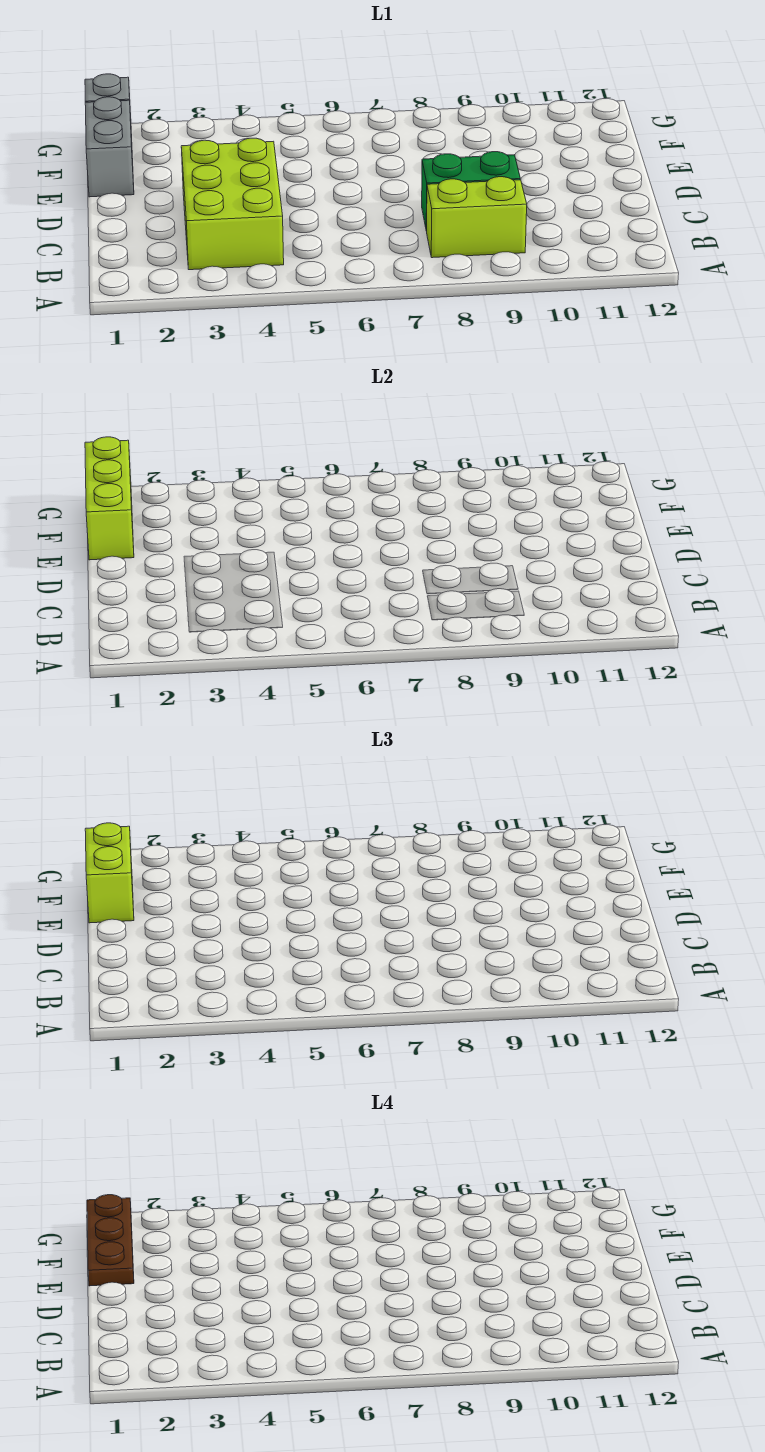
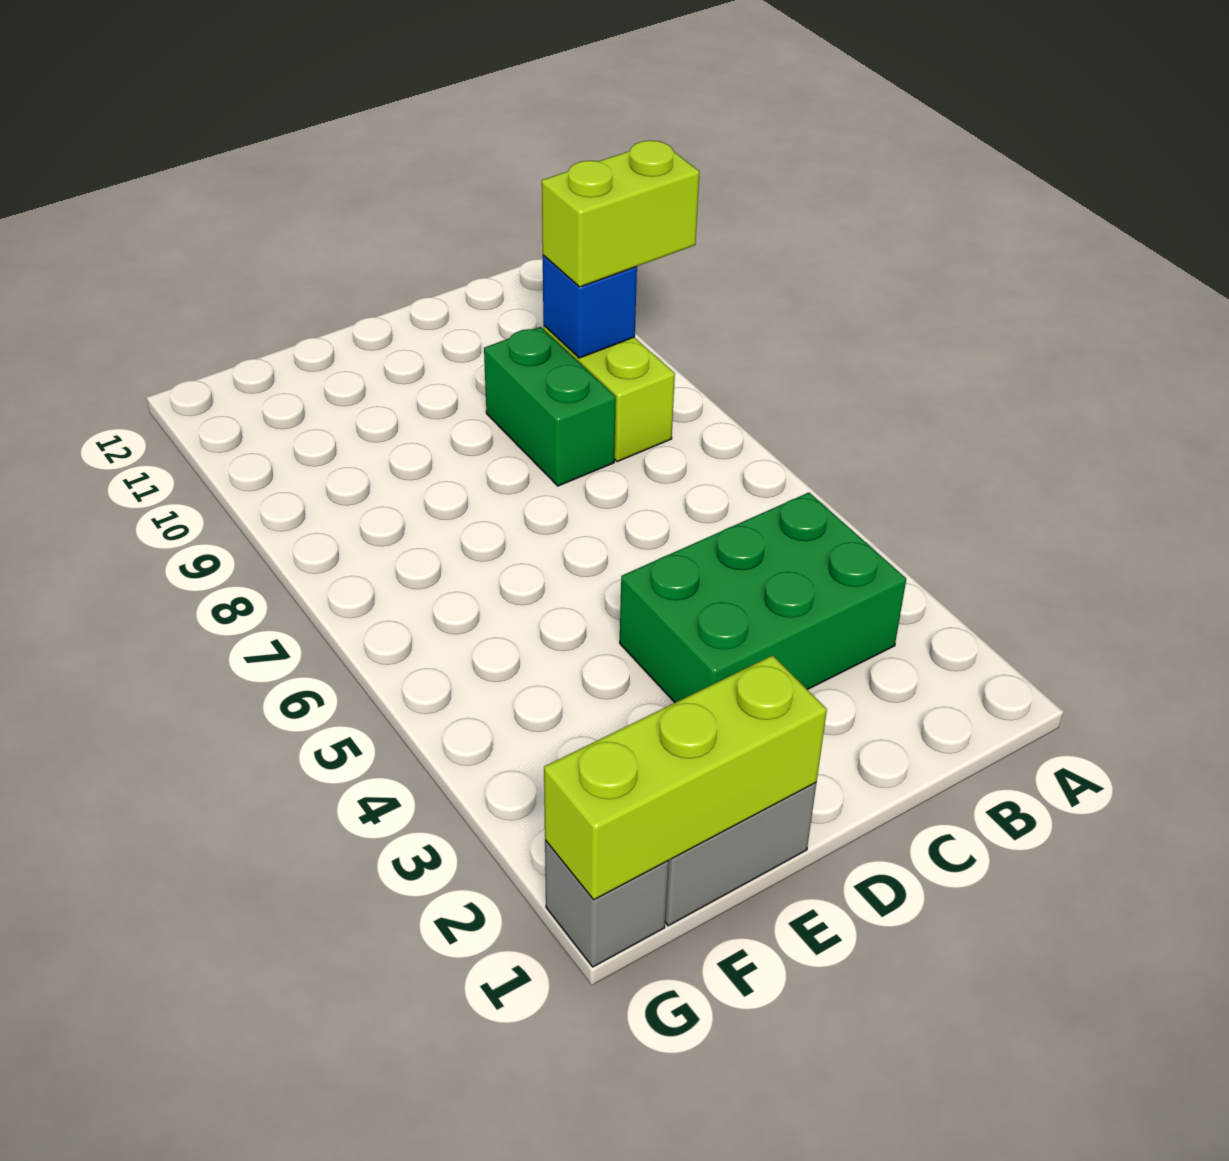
lime brick B3:D4 level 1 -> green brick B3:D4 level 1
none -> blue brick B9 level 2
lime brick E1:F1 level 3 -> lime brick A9:B9 level 3
brown plate E1:G1 level 4 -> none

